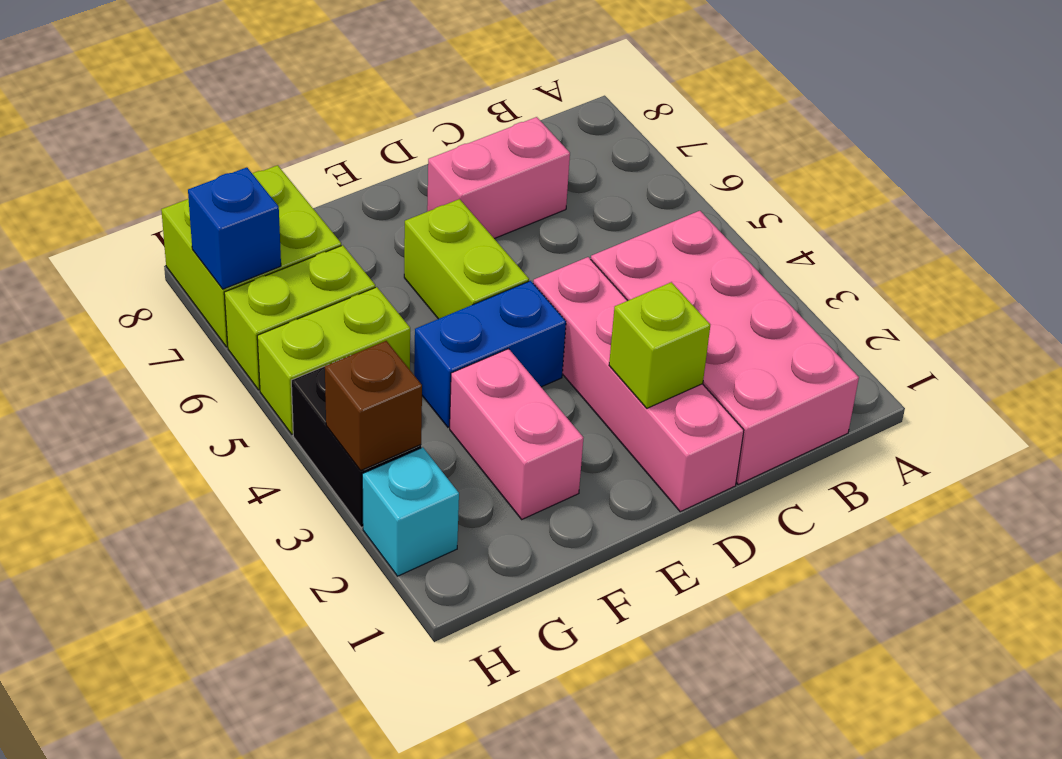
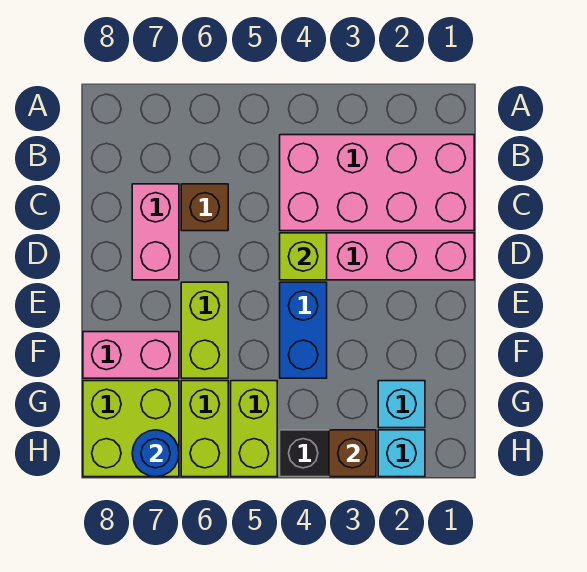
none -> brown brick C6 level 1
lime brick D2 level 2 -> lime brick D4 level 2
lime brick E5:E6 level 1 -> lime brick E6:F6 level 1
pink brick F2:F3 level 1 -> pink brick F7:F8 level 1
none -> cyan brick G2 level 1
blue brick H7 level 2 -> blue round brick H7 level 2

